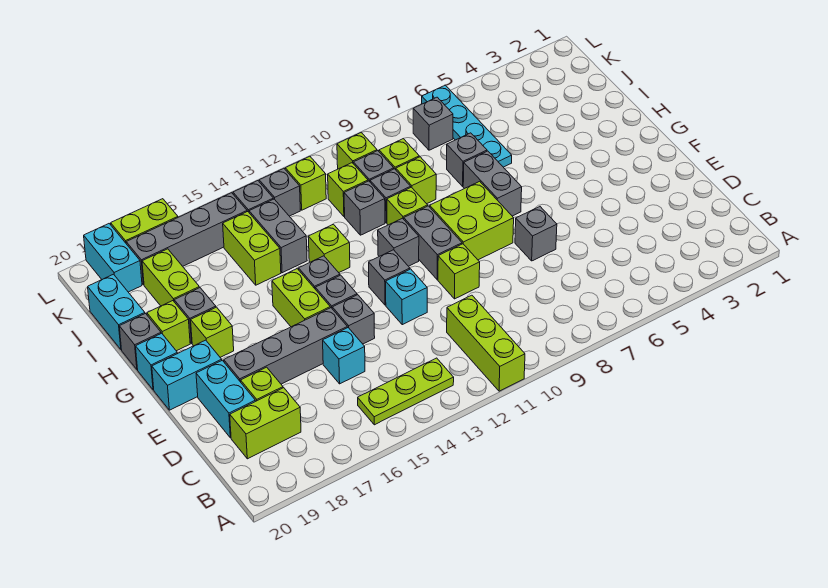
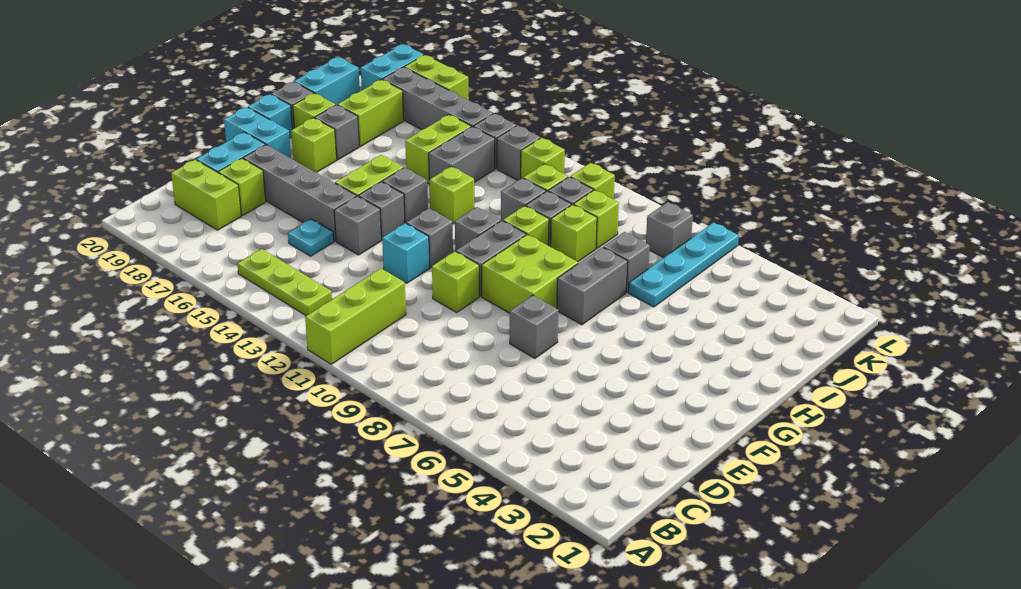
cyan brick D15 level 1 -> cyan plate D15 level 1

